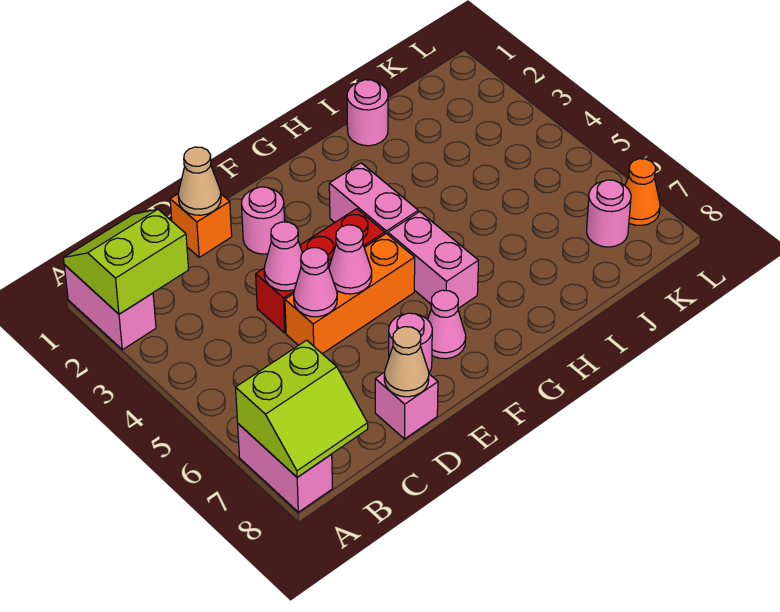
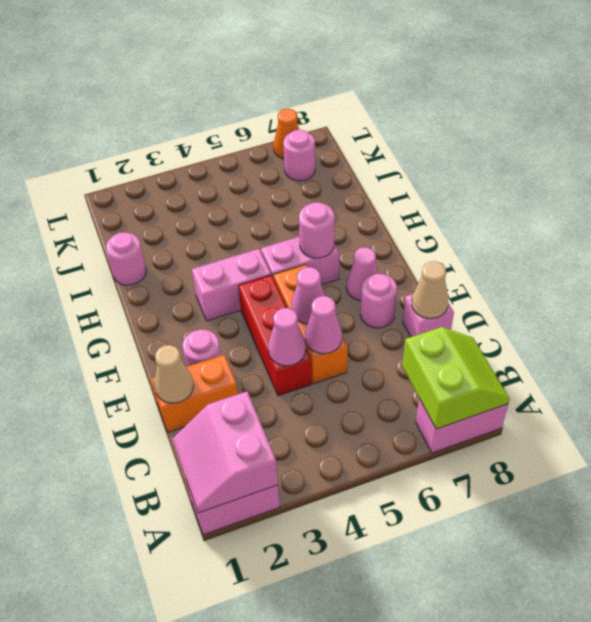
lime slope A1:B2 level 2 top 2 -> pink slope A1:B2 level 2 top 2
orange brick D1 level 1 -> orange brick D1:D2 level 1
none -> pink round brick G6 level 2

